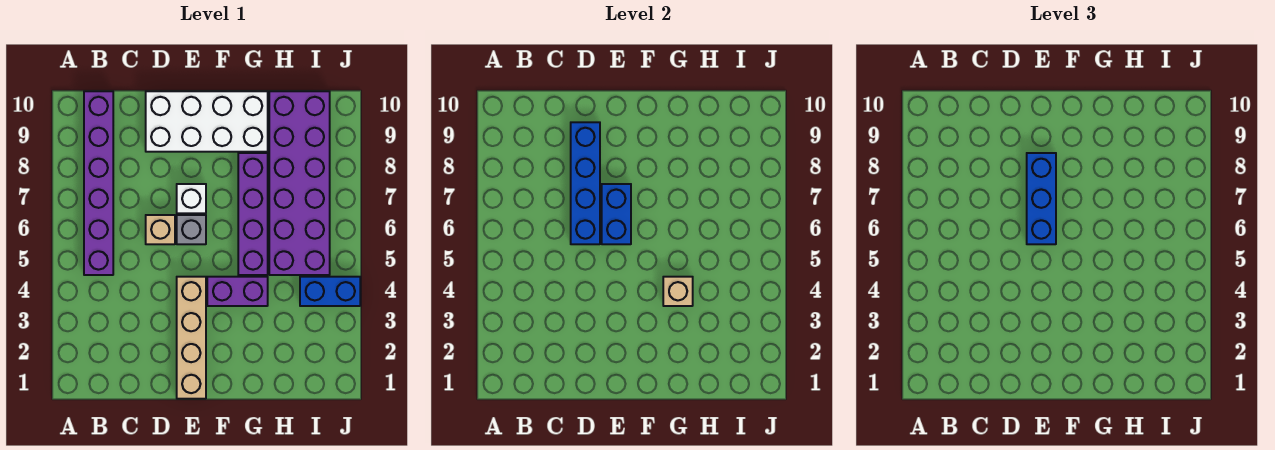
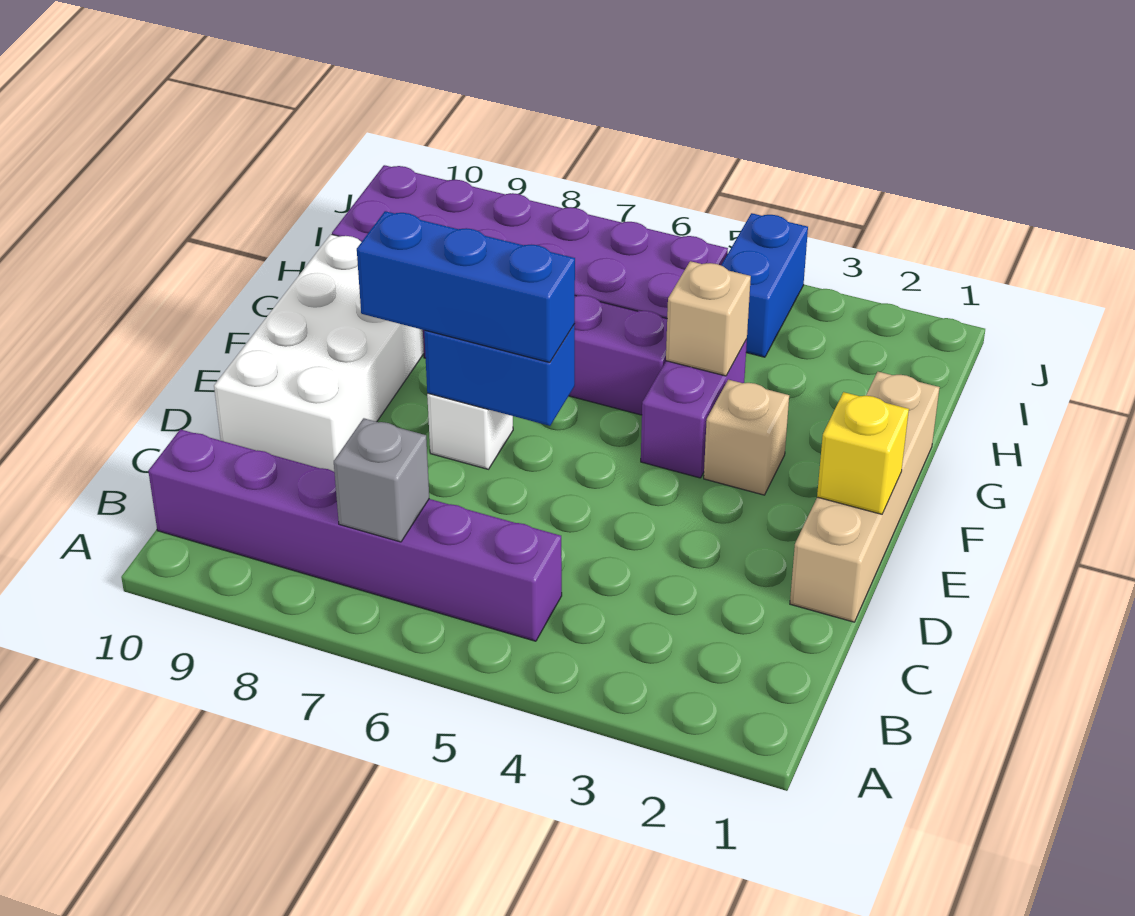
tan brick D6 level 1 -> tan brick F3 level 1
blue brick D6:D9 level 2 -> none
tan brick E1:E4 level 1 -> tan brick D1:G1 level 1
none -> yellow brick E1 level 2
grey brick E6 level 1 -> grey brick B7 level 2

